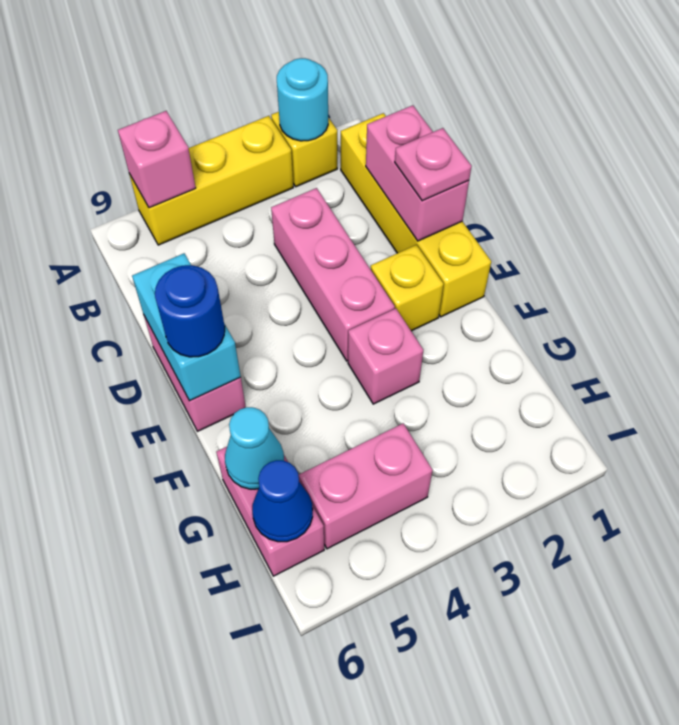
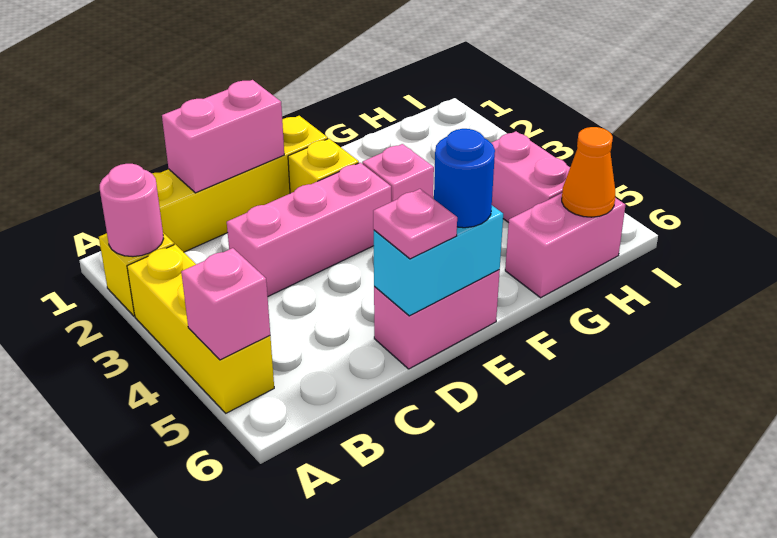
cyan round brick A2 level 2 -> pink round brick A2 level 2
pink plate D1 level 3 -> pink plate D6 level 3
cyan cone G6 level 2 -> none
blue cone H6 level 2 -> orange cone H6 level 2

